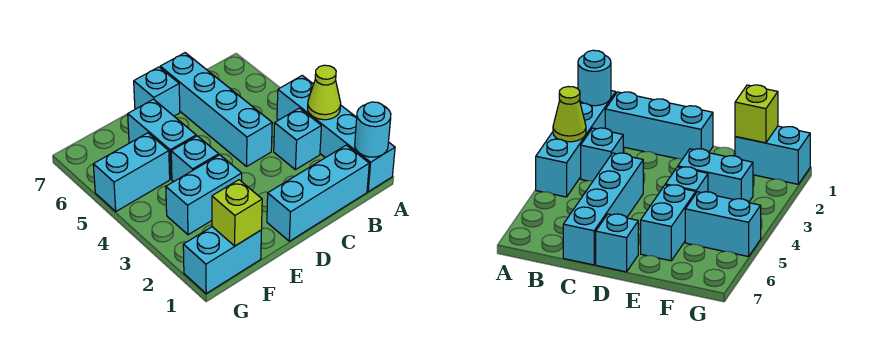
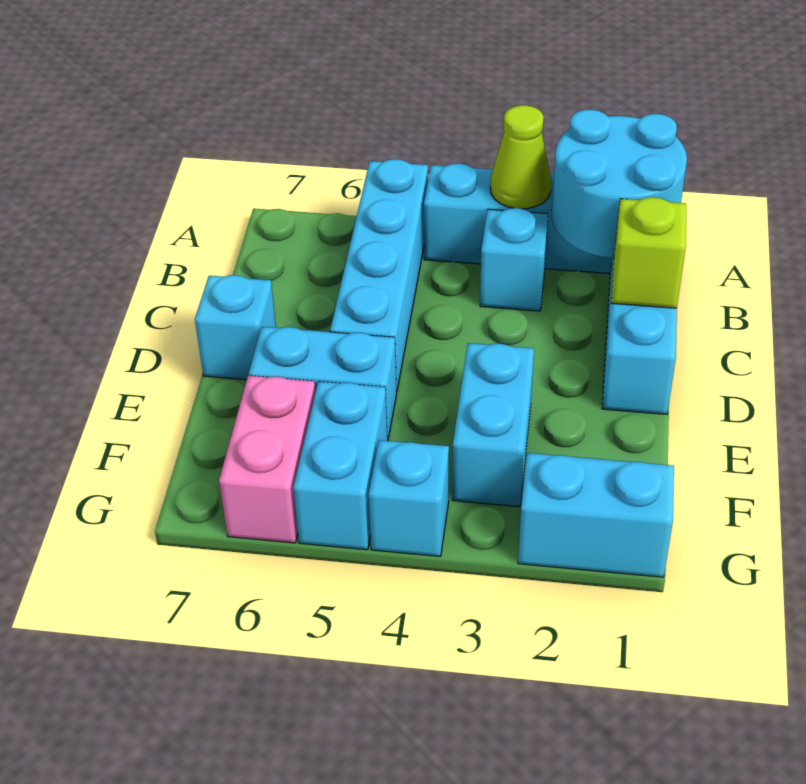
cyan round brick A1 level 2 -> cyan round brick A1:B2 level 2
cyan brick C4:C7 level 1 -> cyan brick A5:D5 level 1
cyan brick E4 level 1 -> cyan brick G4 level 1
cyan brick F1:G1 level 1 -> cyan brick G1:G2 level 1
lime brick F1 level 2 -> lime brick C1 level 2
none -> pink brick F6:G6 level 1

